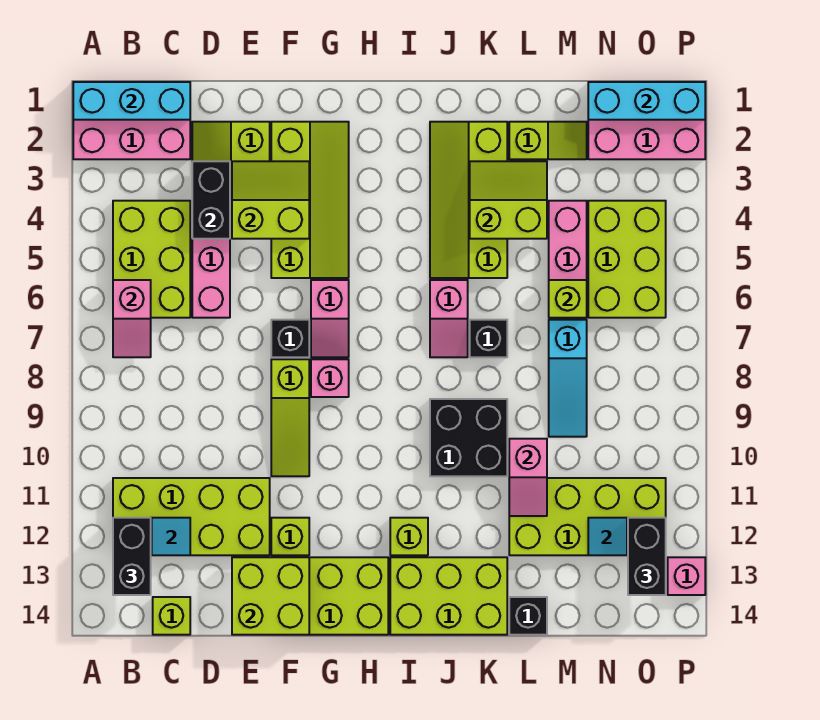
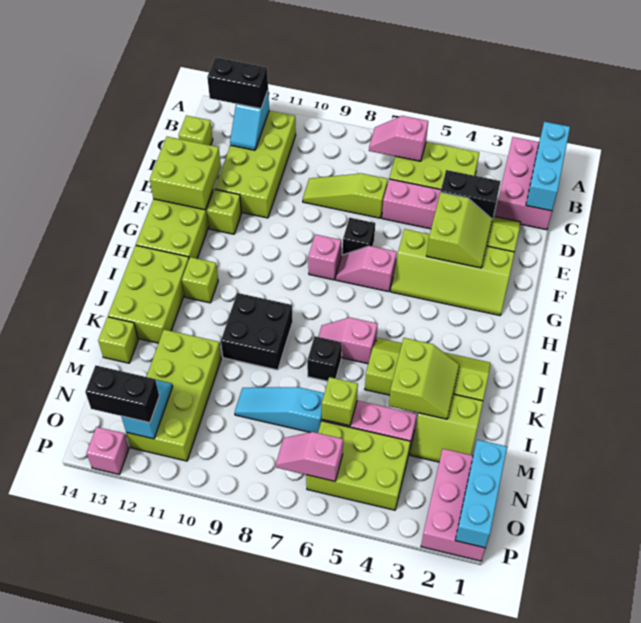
lime slope F8:F10 level 1 top 8 -> lime slope D7:D9 level 1 top 7
lime slope L2:M2 level 1 top L -> lime slope L2:M3 level 1 top L
pink slope L10:L11 level 2 top 10 -> pink slope O6:O7 level 2 top 6
black brick L14 level 1 -> lime brick L14 level 1

